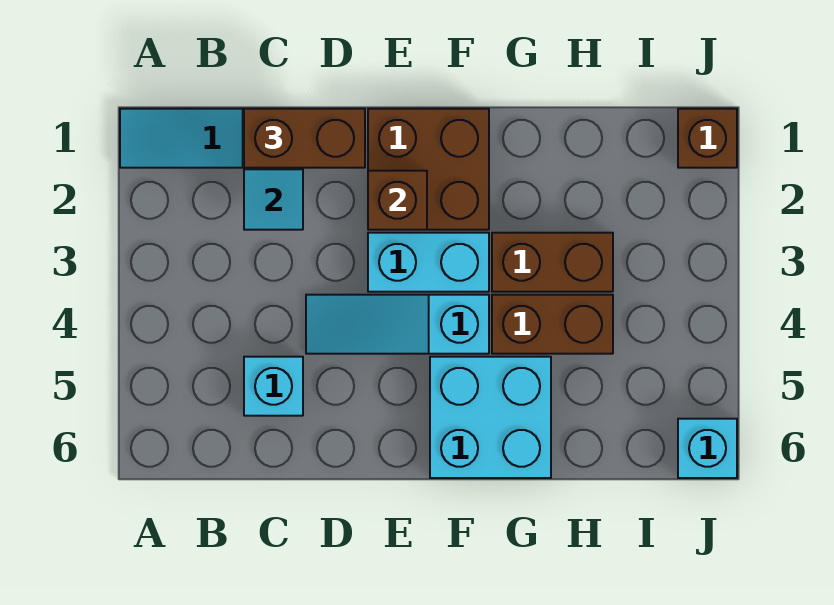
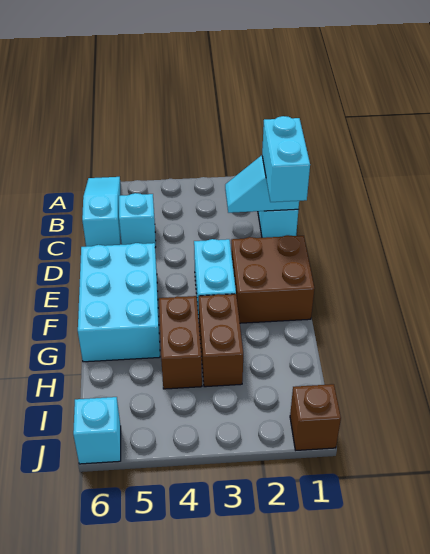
brown brick C1:D1 level 3 -> cyan brick C1:D1 level 3
cyan slope D4:F4 level 1 top F -> cyan slope A6:C6 level 1 top C
brown brick E2 level 2 -> none
cyan brick F5:G6 level 1 -> cyan brick E5:G6 level 1

